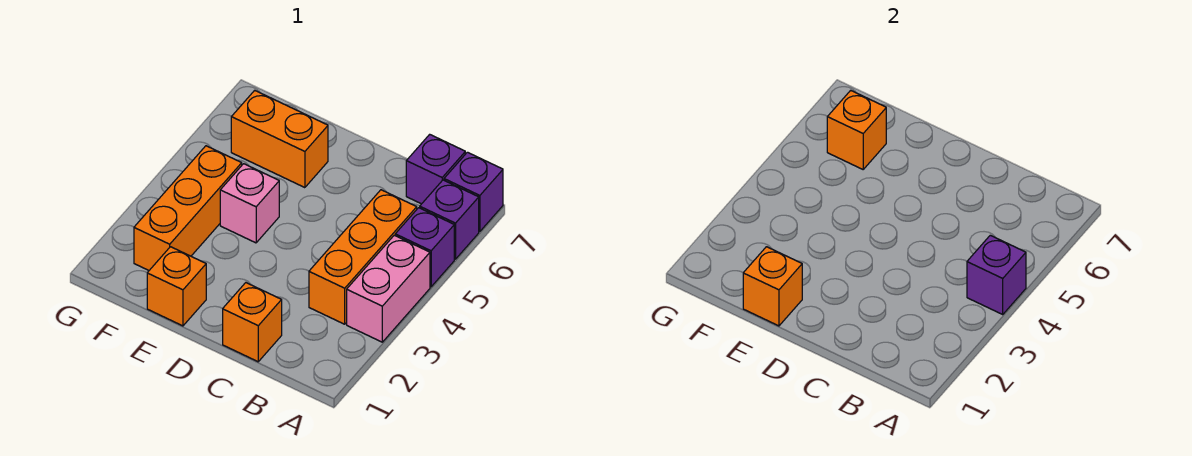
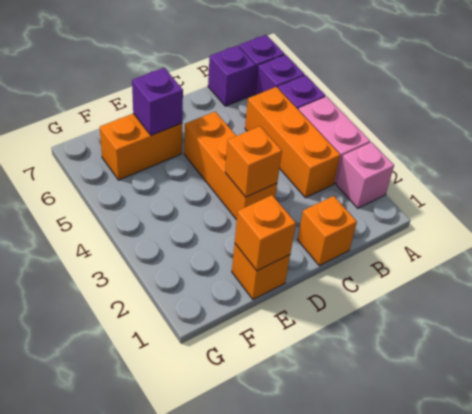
purple brick A4 level 2 -> purple brick E6 level 2
pink brick E4 level 1 -> pink brick A2 level 1
orange brick F2:F4 level 1 -> orange brick D3:D5 level 1
orange brick F6 level 2 -> orange brick D3 level 2

